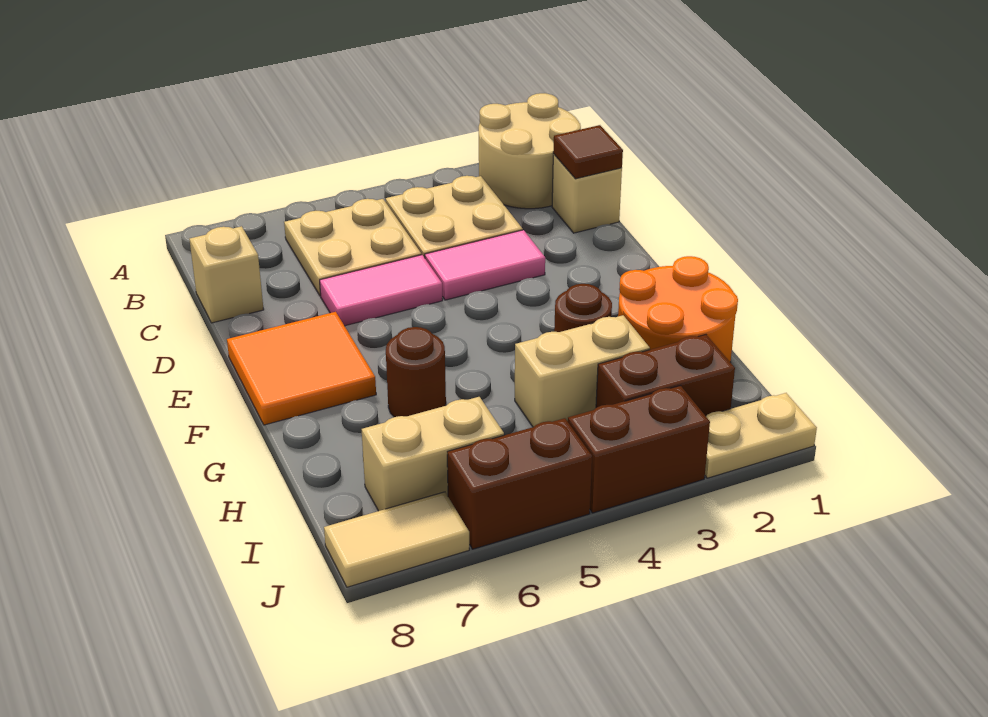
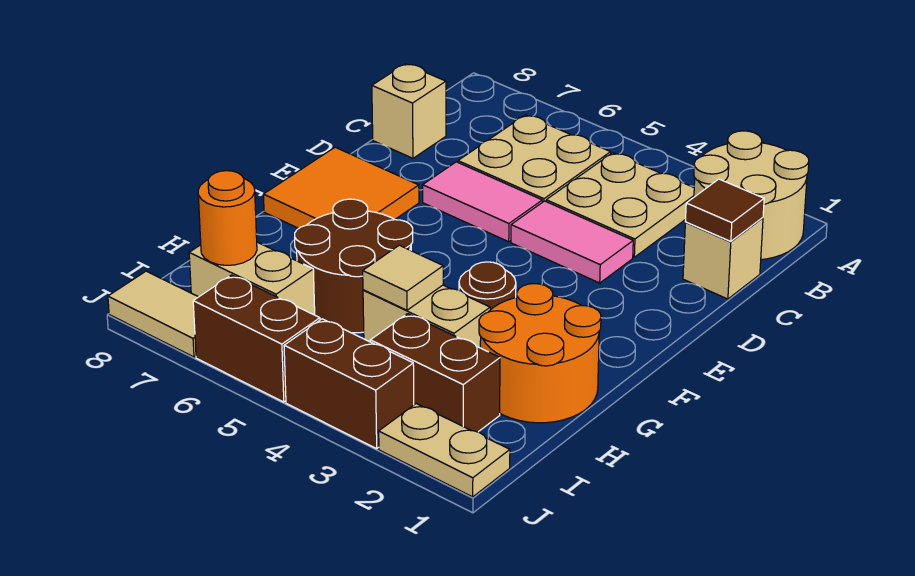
brown round brick G6 level 1 -> brown round brick G5:H6 level 1
none -> tan tile H4 level 2
none -> orange round brick I7 level 2

